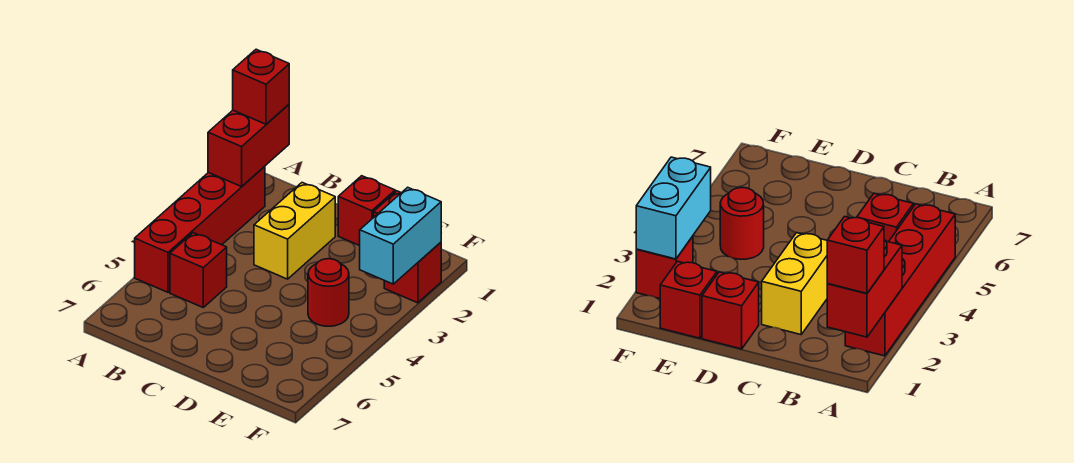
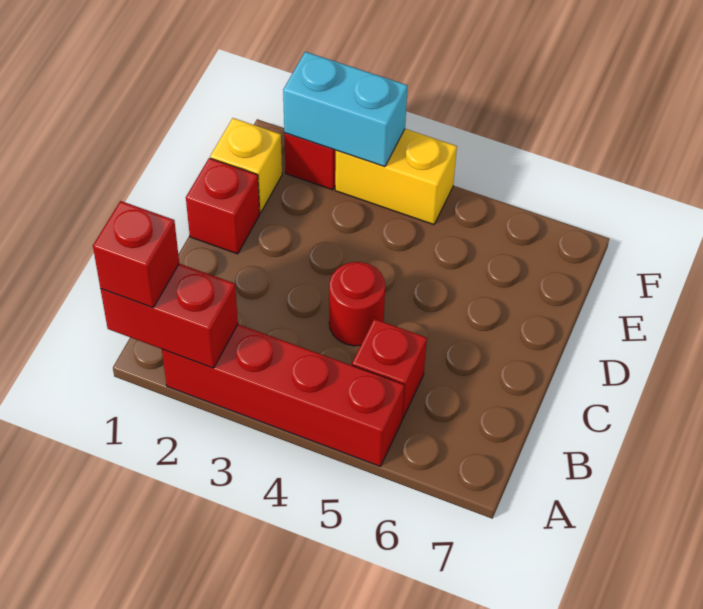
yellow brick C2:C3 level 1 -> yellow brick F3:F4 level 1
red brick E1 level 1 -> yellow brick E1 level 1
red round brick E4 level 1 -> red round brick C4 level 1

